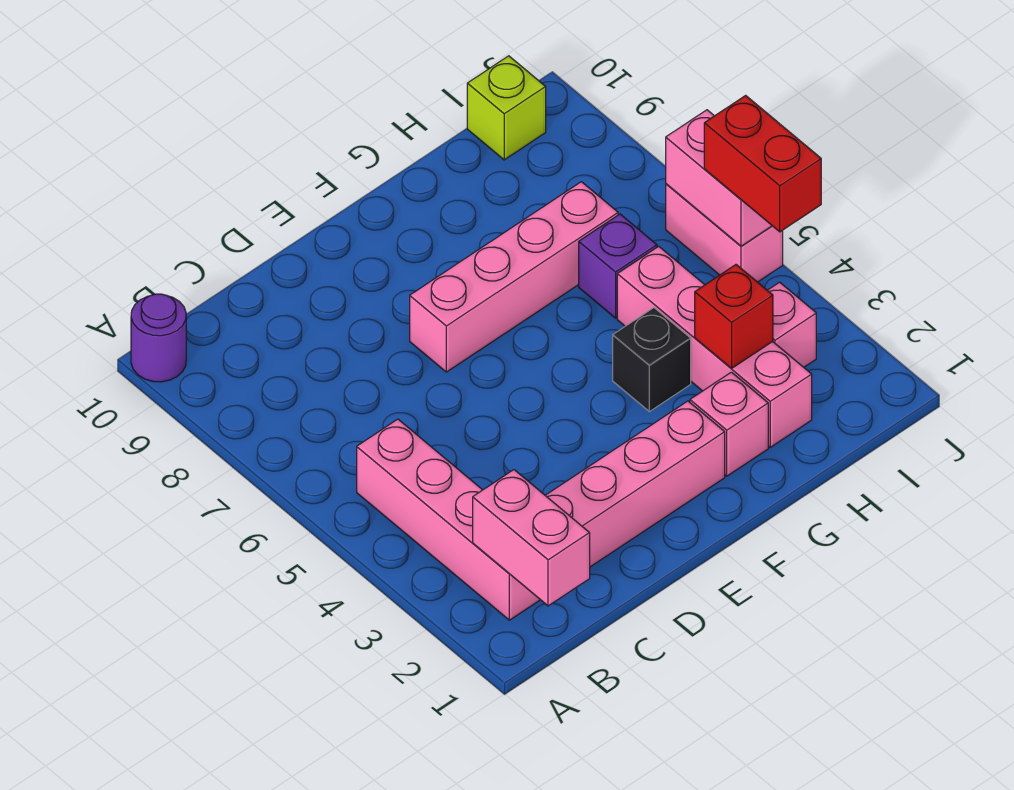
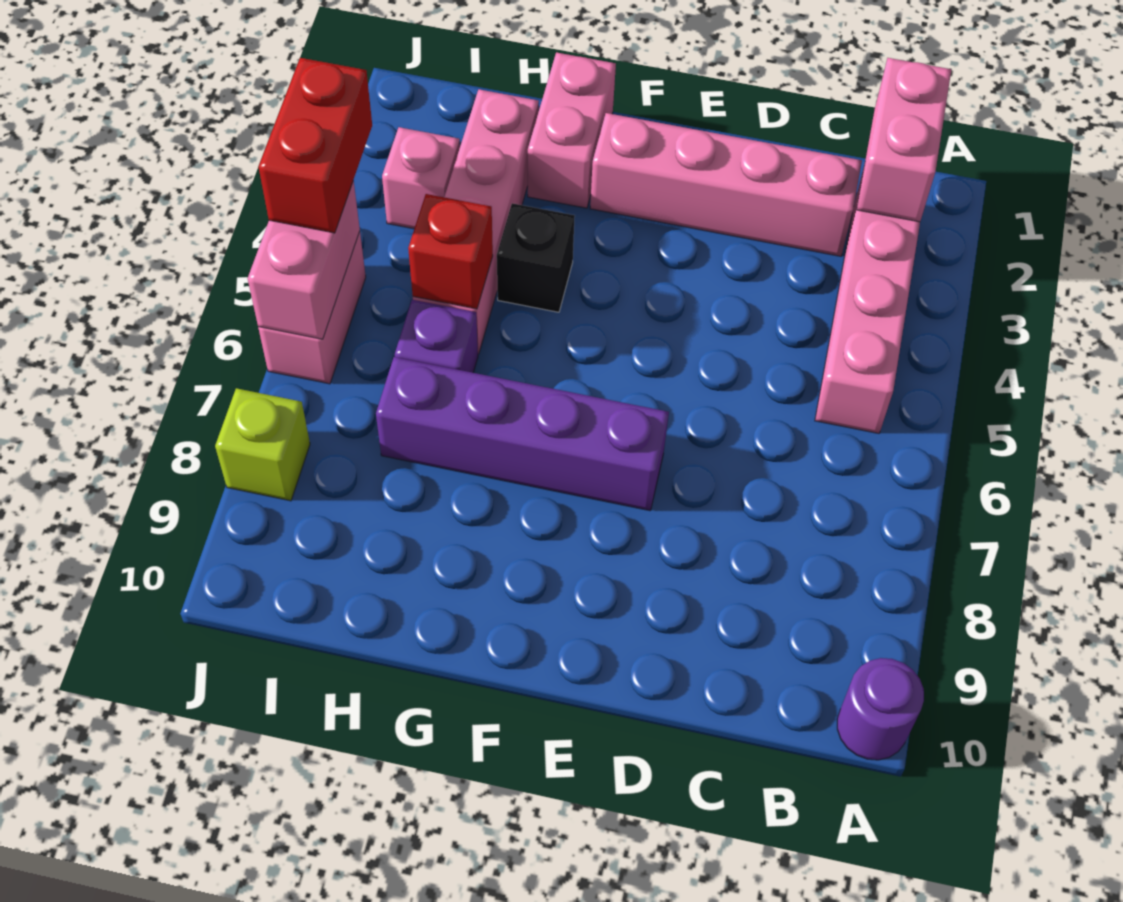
pink brick E7:H7 level 1 -> purple brick E7:H7 level 1
pink brick G2 level 1 -> pink brick G1:G2 level 1
red brick H3 level 2 -> red brick H5 level 2
lime brick I10 level 1 -> lime brick J8 level 1

